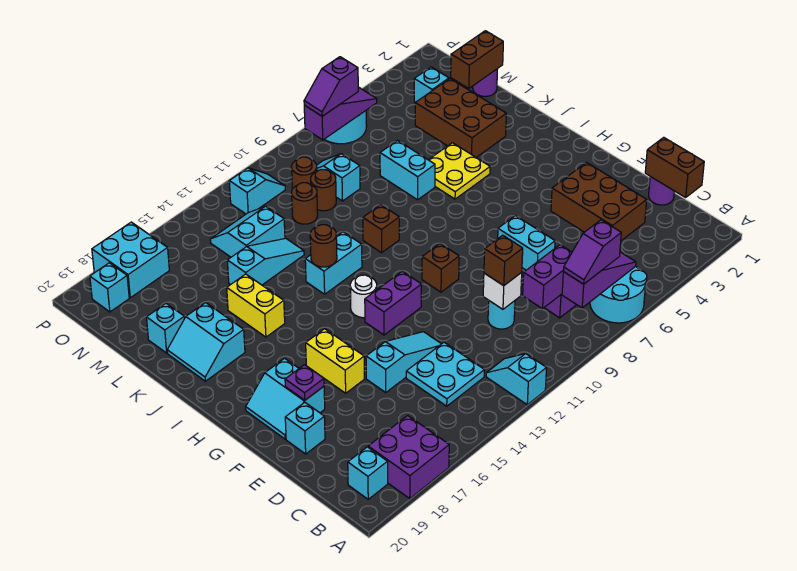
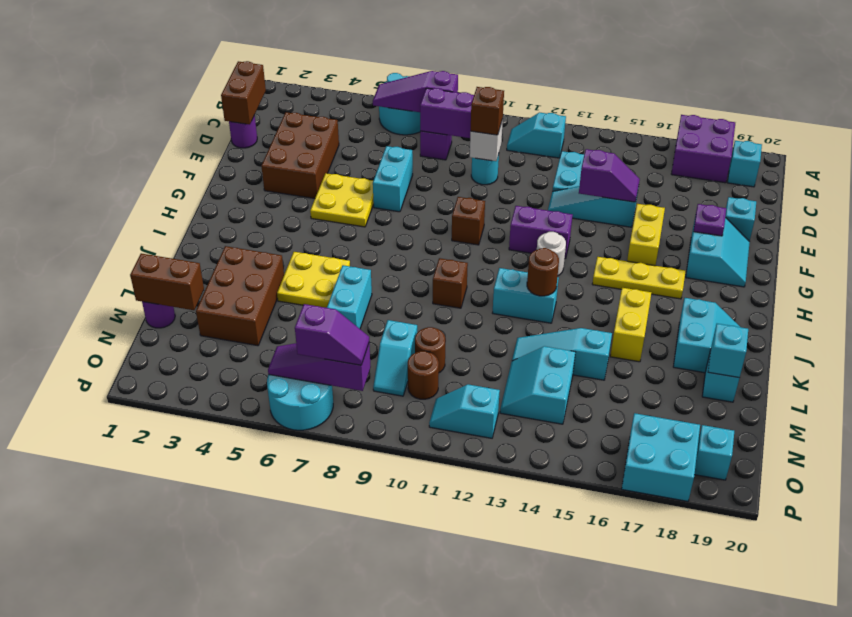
cyan slope A12:B12 level 1 top A -> cyan slope B11:B12 level 1 top 12
purple slope B7:B8 level 3 top 7 -> purple slope E14:E15 level 2 top 14
none -> yellow plate F5:G6 level 1
none -> yellow plate H15:H17 level 1
brown round brick M11 level 1 -> none
cyan slope M13:N14 level 1 top M -> cyan slope M13:N14 level 1 top 14
cyan brick N3 level 1 -> cyan brick L19 level 2

